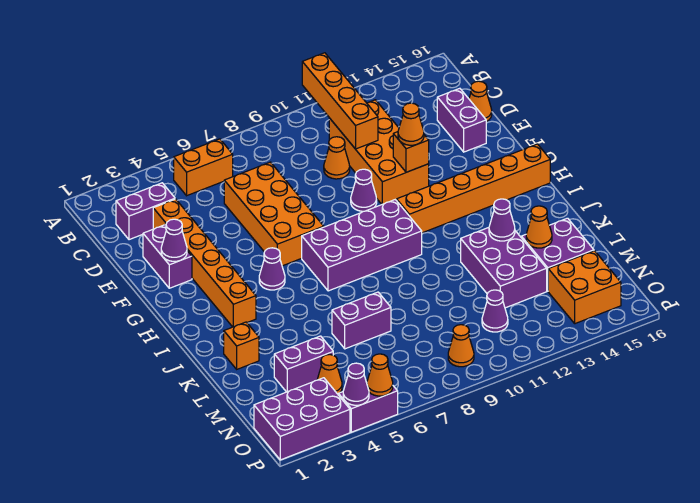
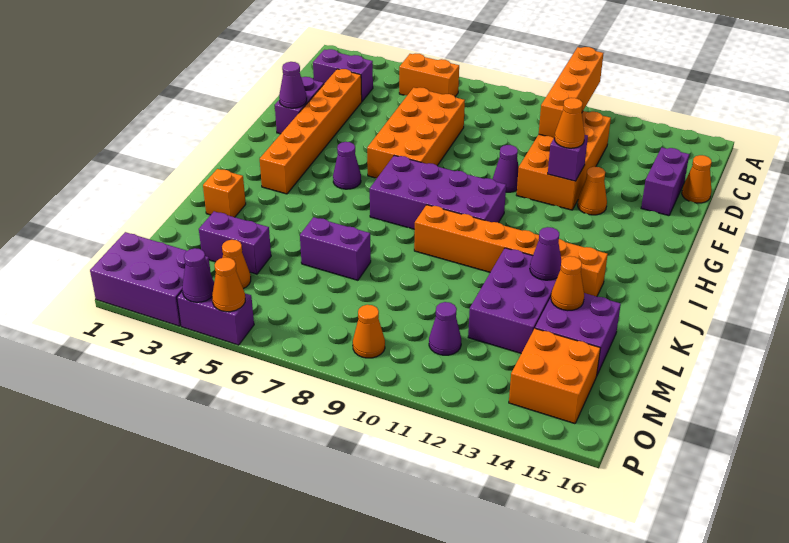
orange cone D10 level 1 -> orange cone F13 level 1
orange brick F12 level 2 -> purple brick F12 level 2
orange brick H11:H16 level 1 -> orange brick J9:J14 level 1

